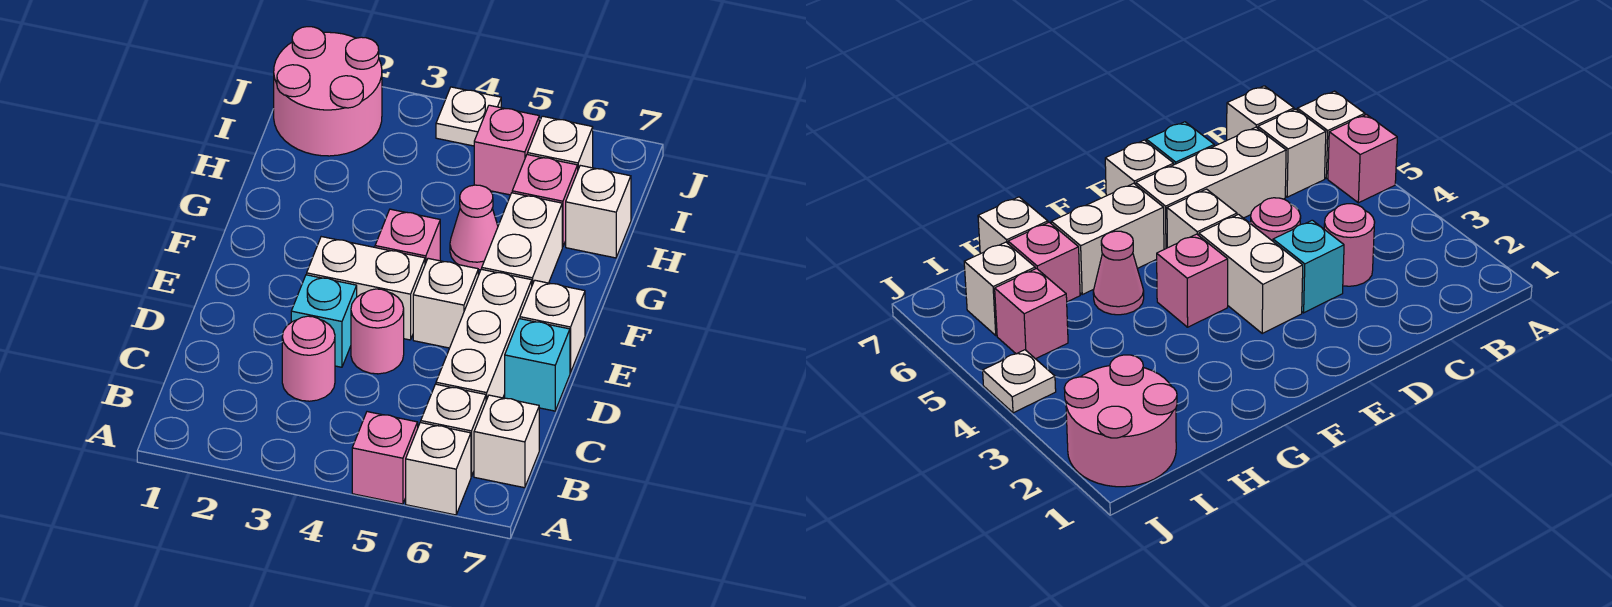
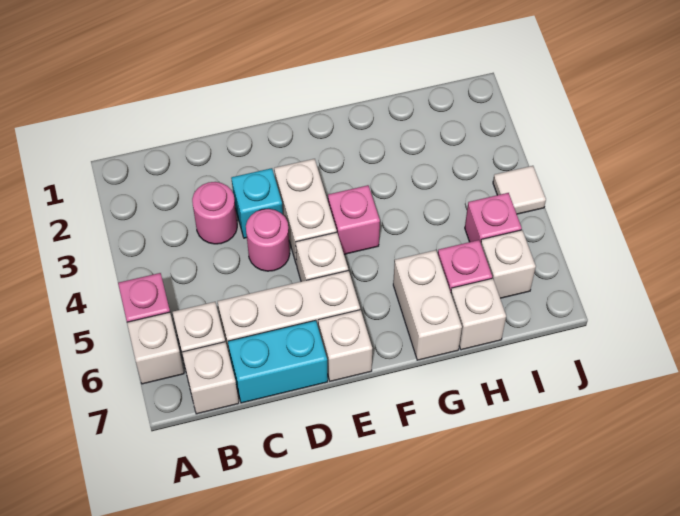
cyan brick D7 level 1 -> cyan brick C7:D7 level 1
white brick F6:G6 level 1 -> white brick G6:G7 level 1
pink cone G5 level 1 -> none
pink round brick I1:J2 level 1 -> none
white plate J4 level 1 -> white tile J4 level 1

